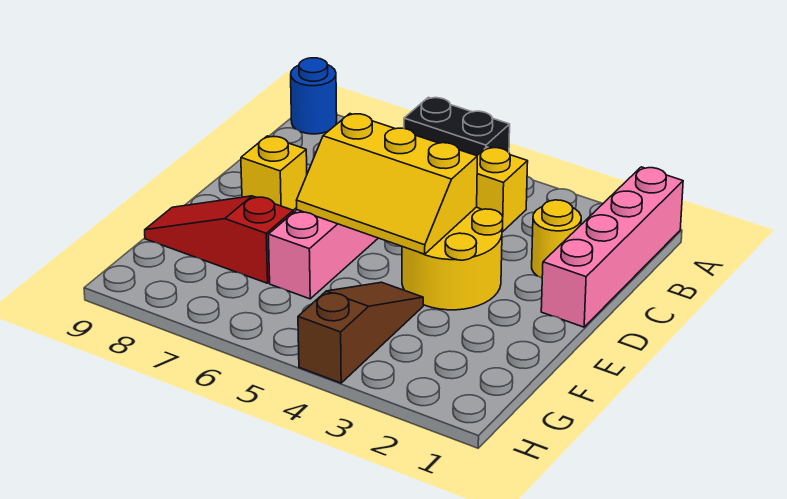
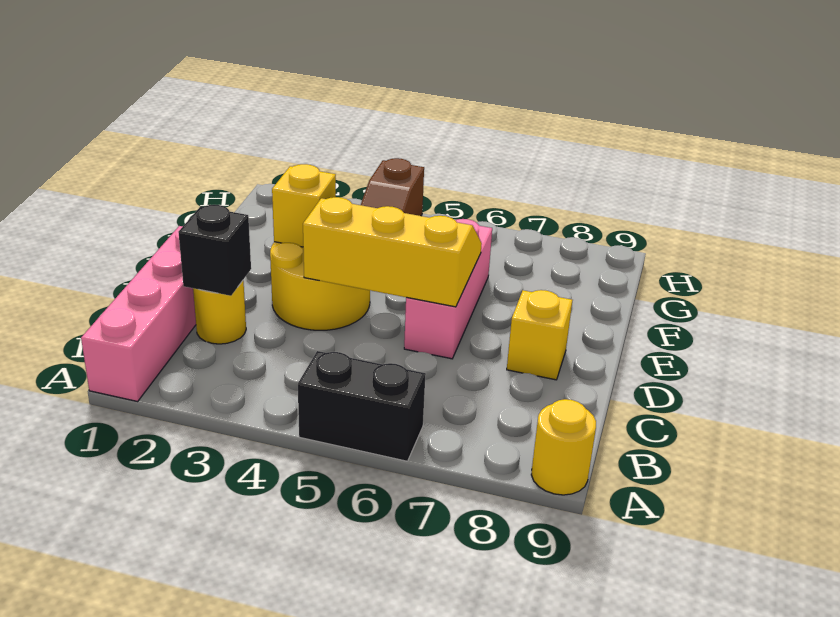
blue round brick A9 level 1 -> yellow round brick A9 level 1
yellow brick B4 level 1 -> yellow brick E3 level 2
none -> black brick C2 level 2
red slope F7:F9 level 1 top 7 -> none

